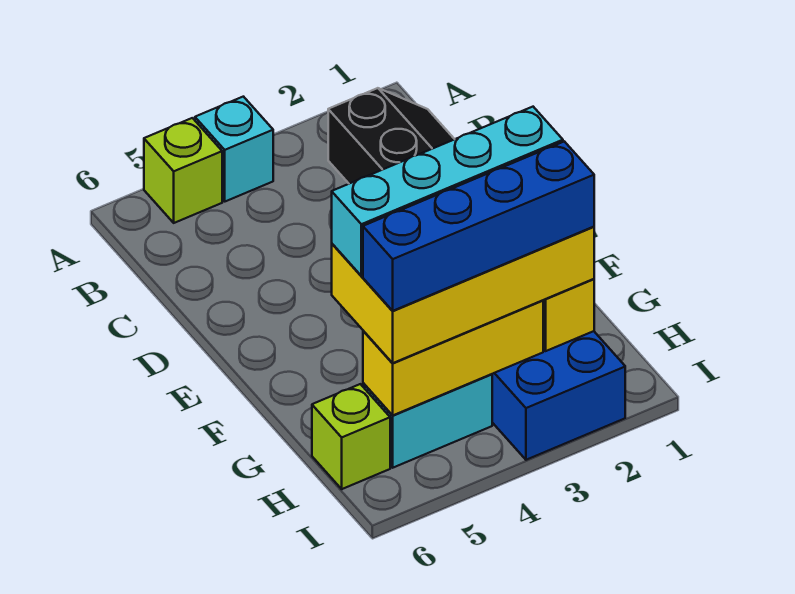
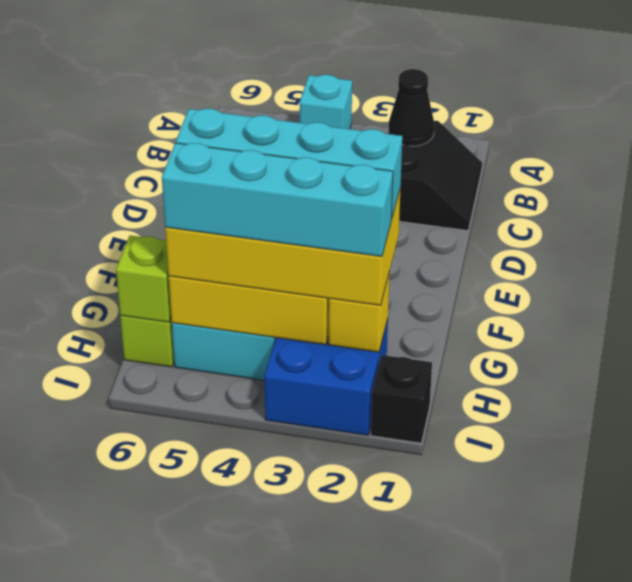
lime brick A5 level 1 -> lime brick H6 level 2
none -> black cone B2 level 2
blue brick H2:H5 level 4 -> cyan brick H2:H5 level 4
none -> black brick I1 level 1

